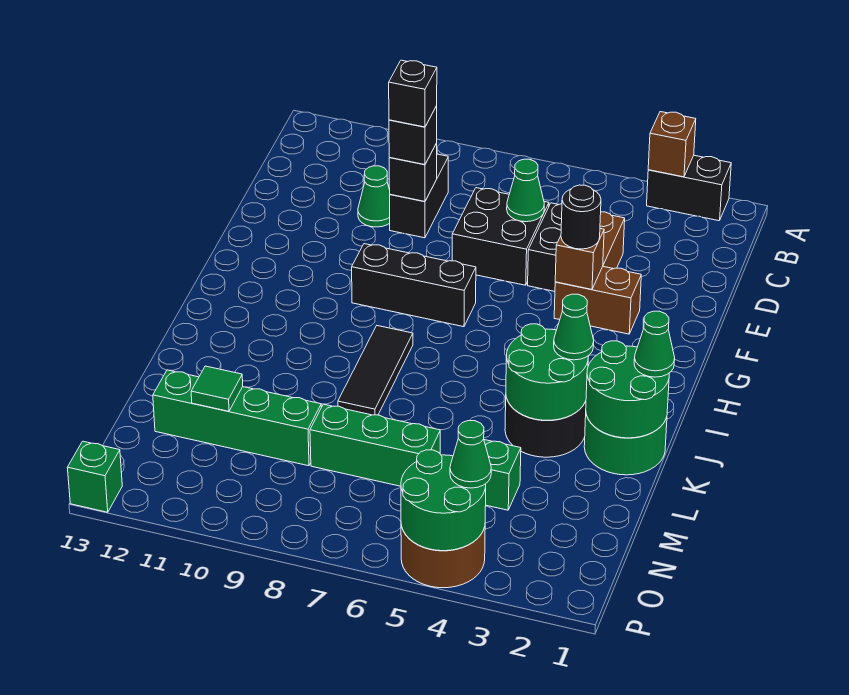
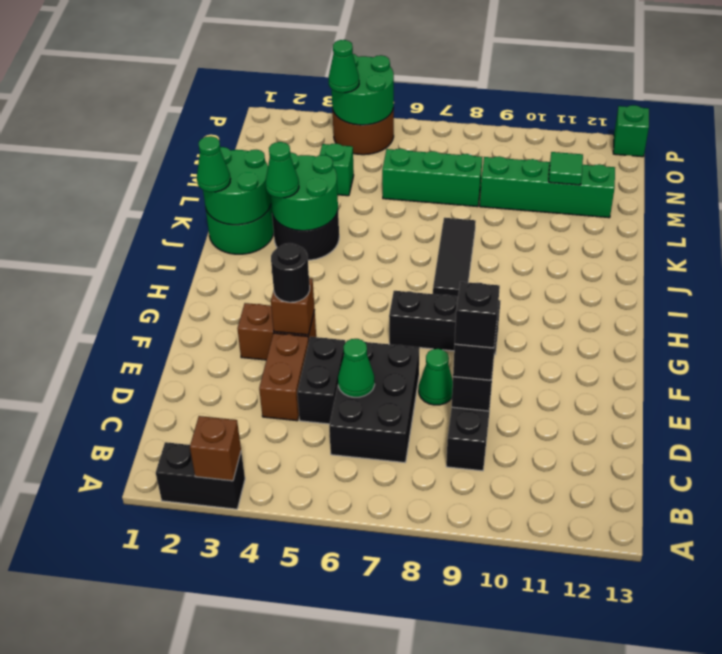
black brick D6:E7 level 1 -> black brick C6:E7 level 1
green cone D10 level 1 -> green cone E8 level 1

